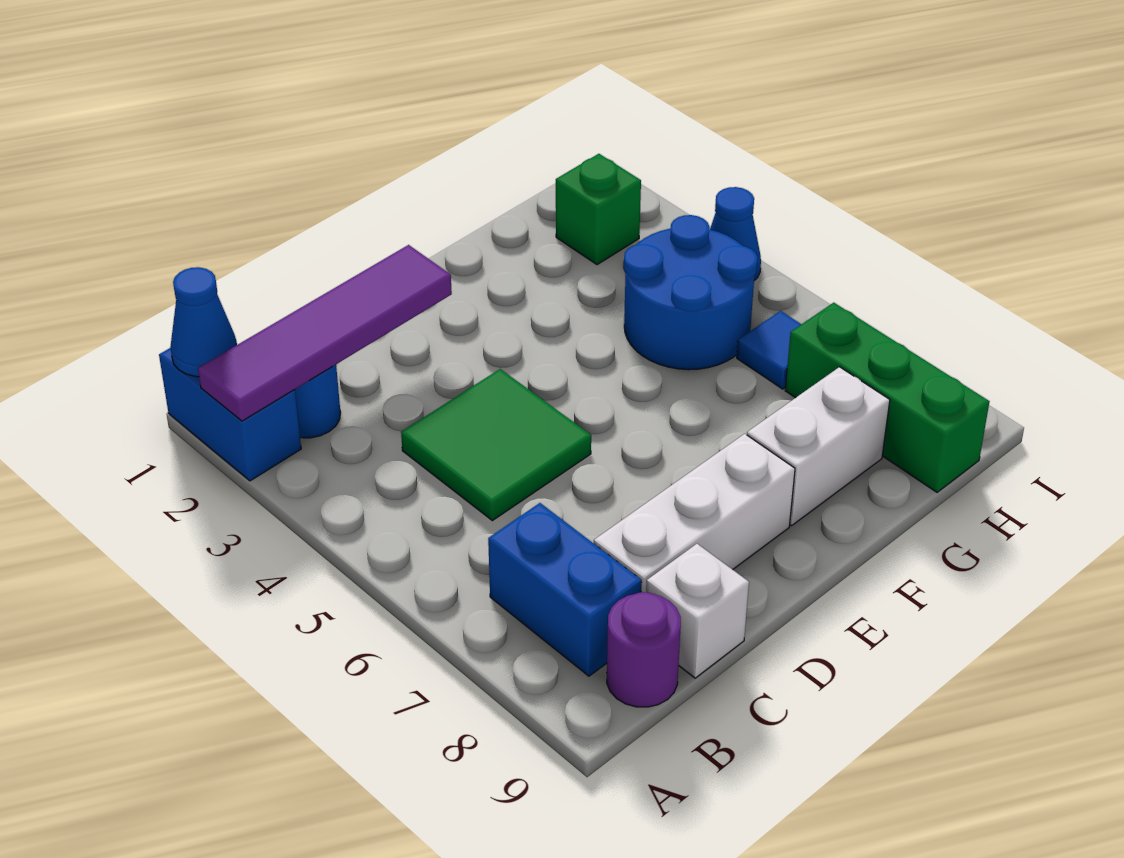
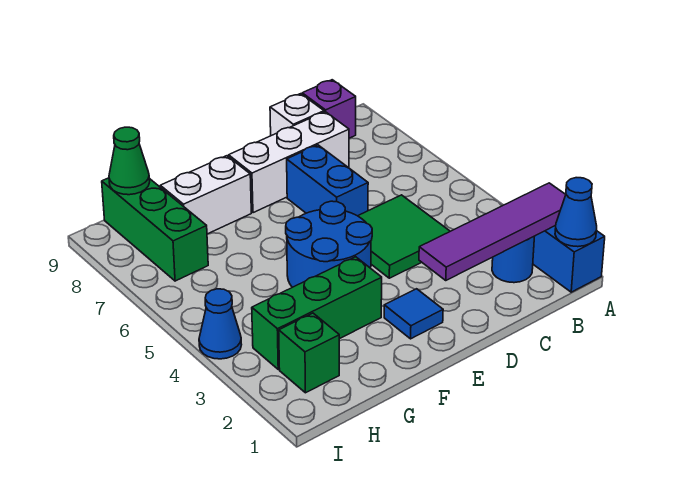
blue brick B7:B8 level 1 -> blue brick D6:D7 level 1
purple round brick B9 level 1 -> purple brick B9 level 1
none -> green brick F3:H3 level 1
blue round brick G4:H5 level 1 -> blue round brick E4:F5 level 1
blue tile H6 level 1 -> blue tile E2 level 1
none -> green cone H9 level 2

